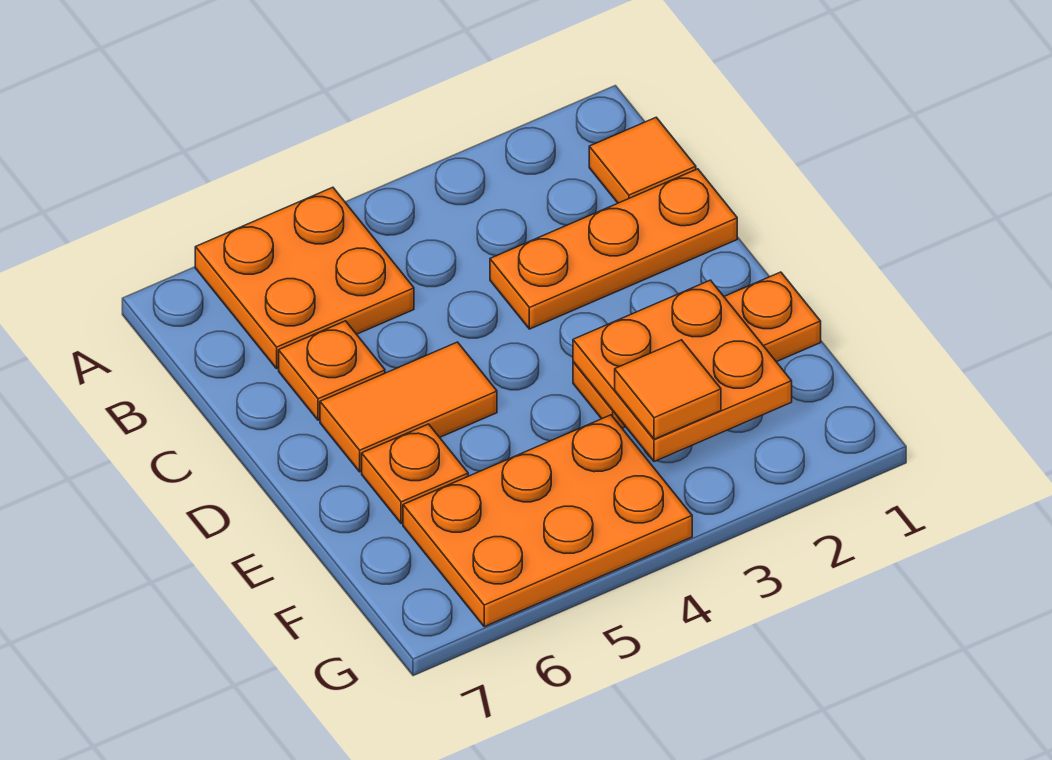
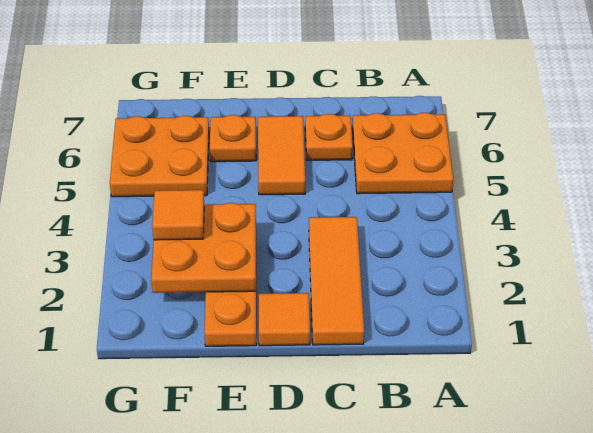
orange tile B1 level 1 -> orange tile D1 level 1
orange plate C1:C3 level 1 -> orange tile C1:C3 level 1
orange plate F4:G6 level 1 -> orange plate F5:G6 level 1

